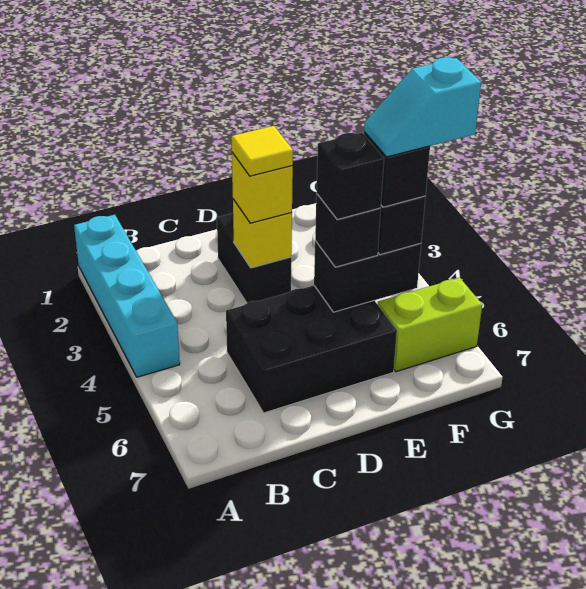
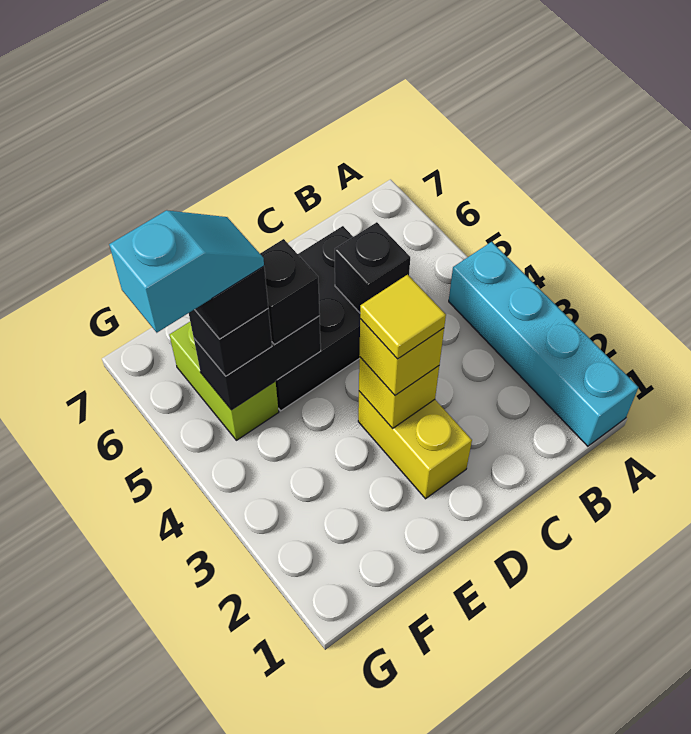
black brick D2:D3 level 1 -> yellow brick D2:D3 level 1
black brick E5 level 4 -> black brick C5 level 2
lime brick F6:G6 level 1 -> lime brick F5:F6 level 1

